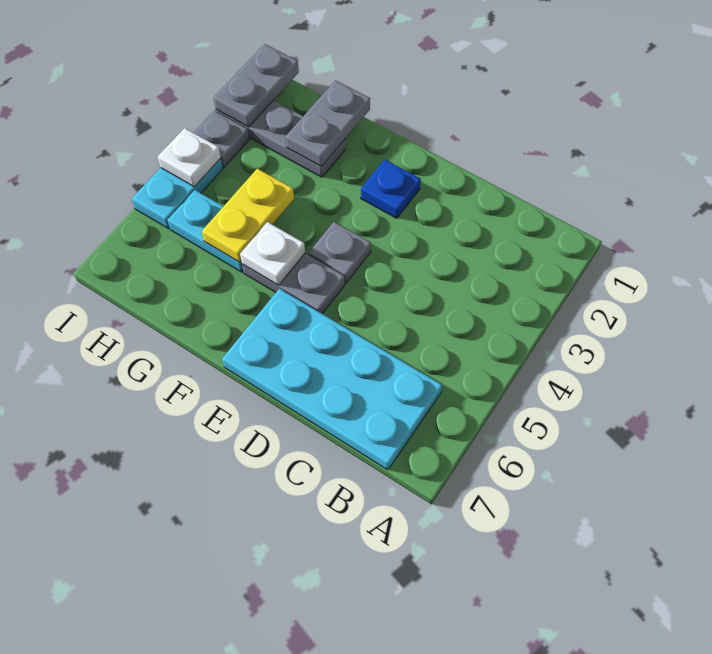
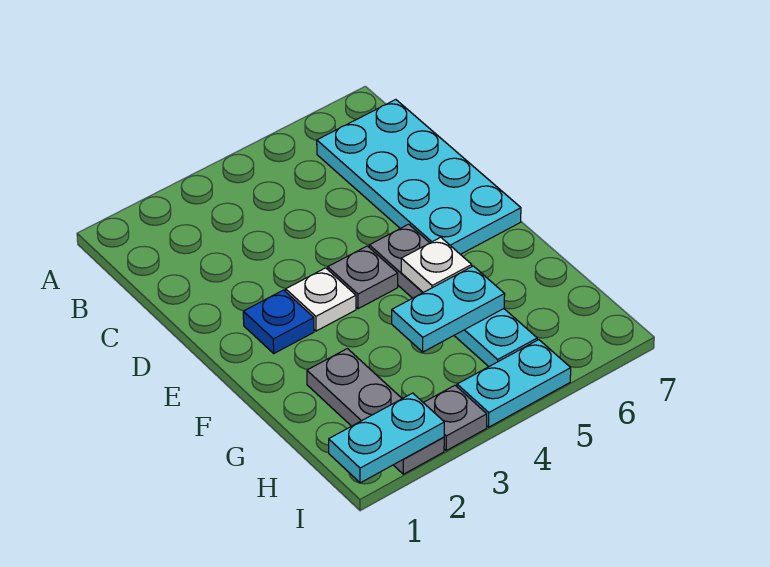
grey plate G1:G2 level 2 -> none
yellow plate G4:G5 level 2 -> cyan plate G4:G5 level 2
grey plate I1:I2 level 2 -> cyan plate I1:I2 level 2
white plate I4 level 2 -> white plate E3 level 1

